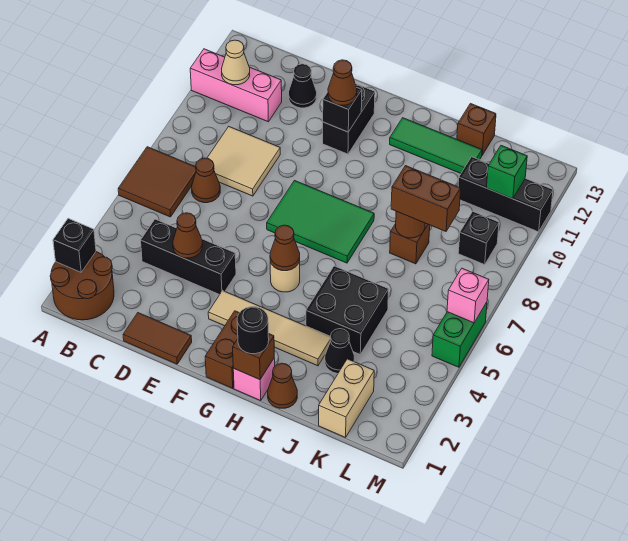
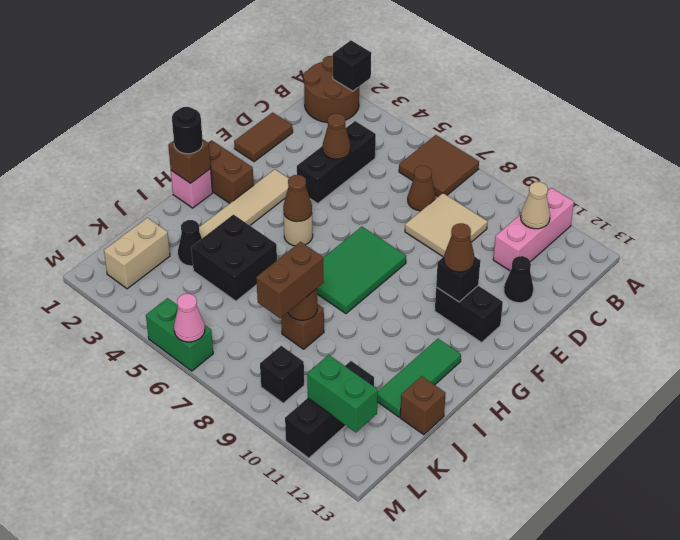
brown cone I1 level 1 -> none
tan brick K1:K2 level 1 -> tan brick K2:L2 level 1
green brick L11 level 2 -> green brick L11:L12 level 2
pink brick M6 level 2 -> pink cone M6 level 2

